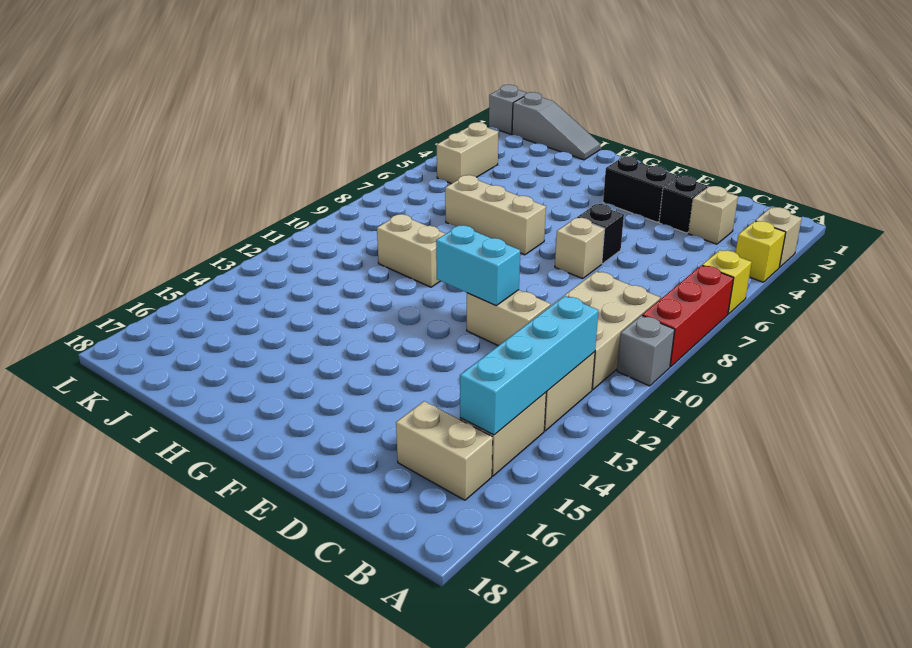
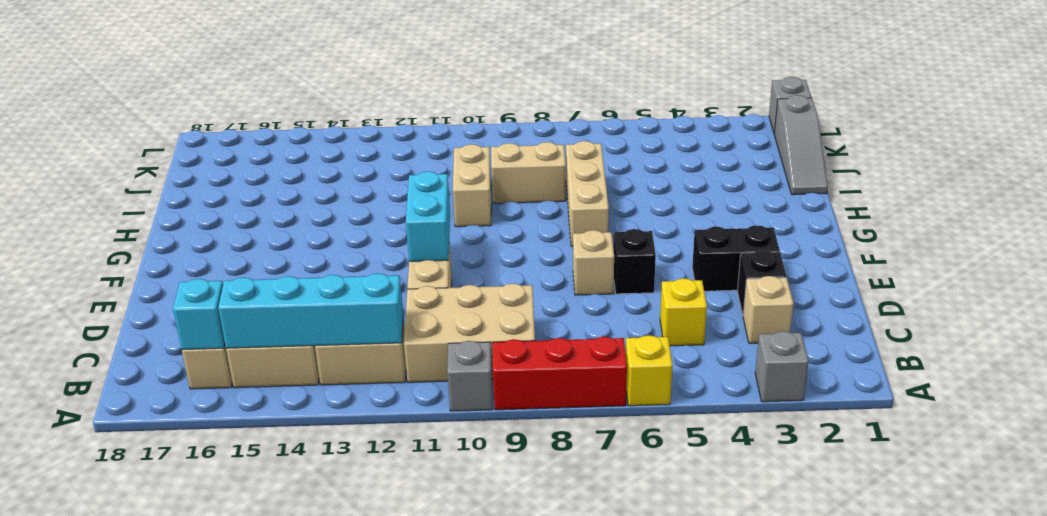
tan brick A3 level 1 -> grey brick A3 level 1
yellow brick A4 level 1 -> yellow brick C5 level 1
none -> cyan brick B16 level 2
black brick E3:F3 level 1 -> black brick E3:E4 level 1
tan brick K4:K5 level 1 -> tan brick I8:I9 level 1

